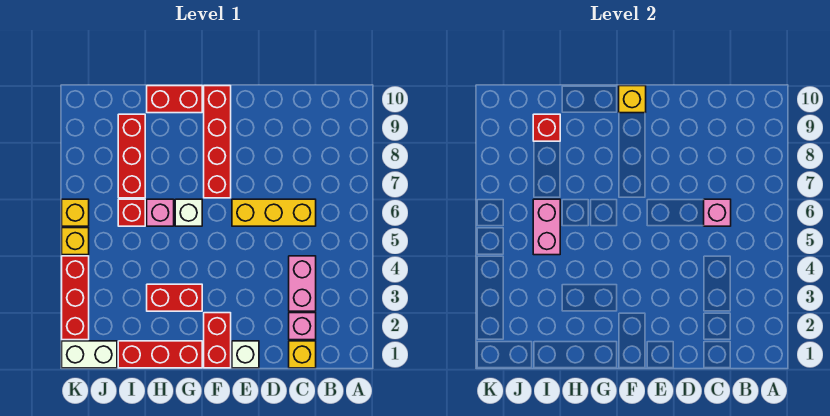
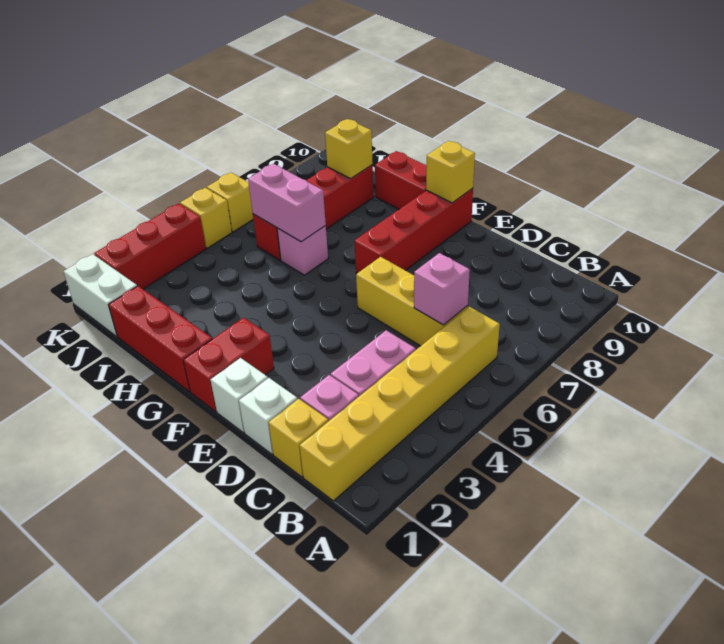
none -> yellow brick B1:B6 level 1
red brick G3:H3 level 1 -> none
white brick G6 level 1 -> white brick D1 level 1
pink brick I5:I6 level 2 -> pink brick H6:I6 level 2
red brick I9 level 2 -> yellow brick I9 level 2

